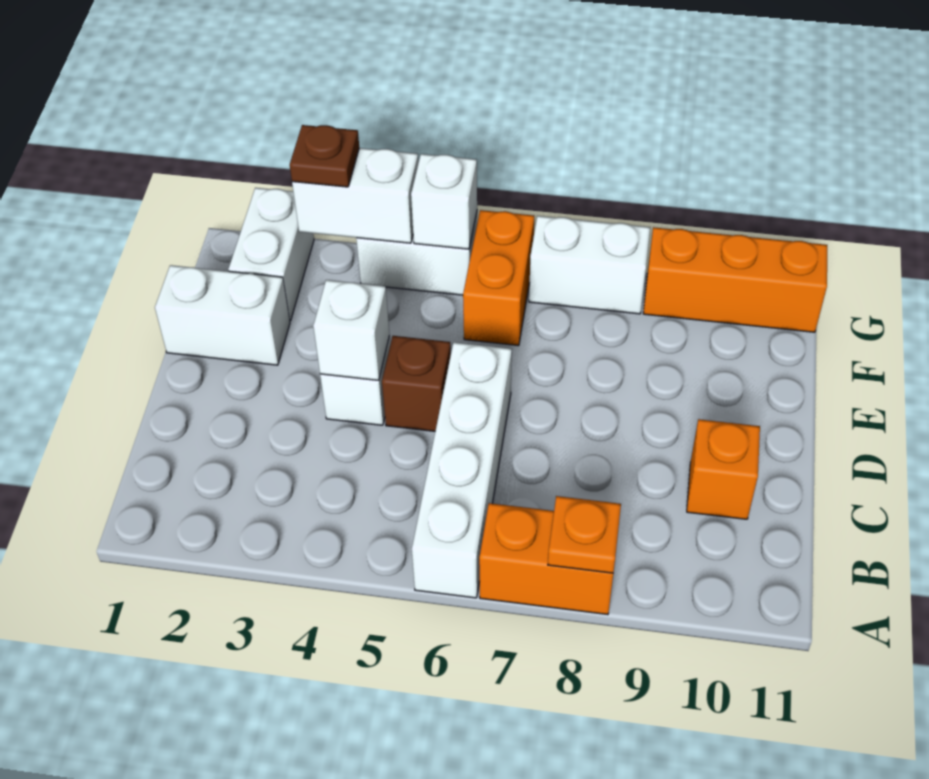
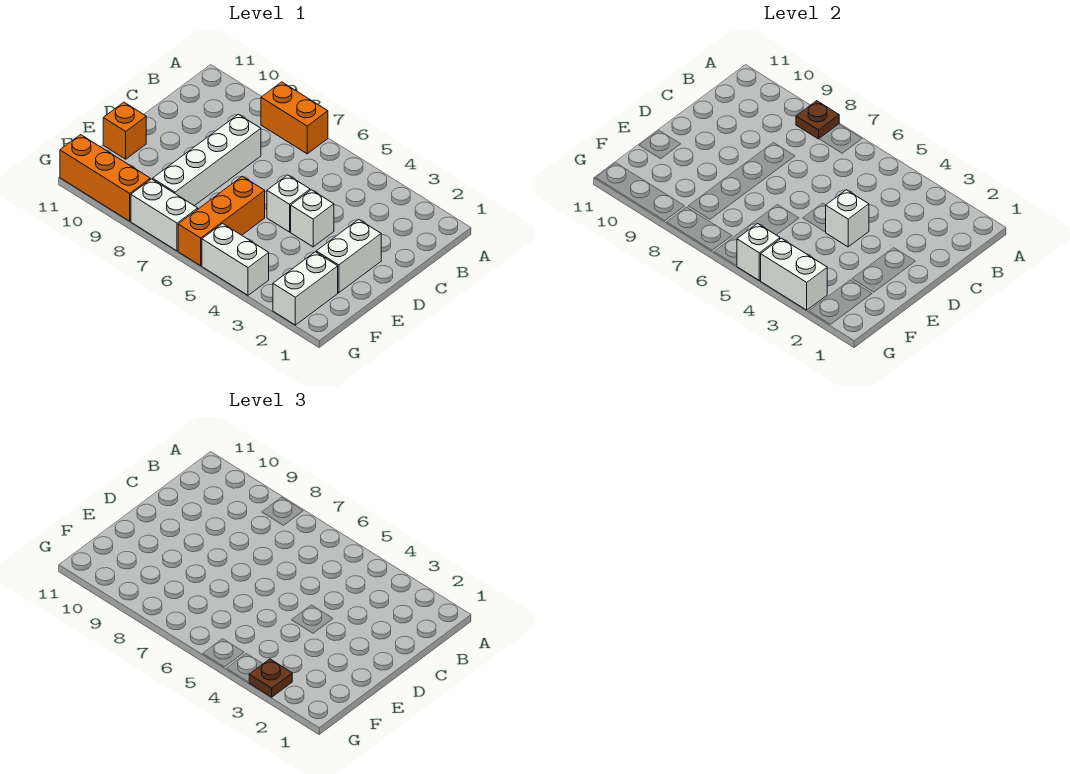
white brick A6:D6 level 1 -> white brick C8:F8 level 1
orange plate A8 level 2 -> brown plate A8 level 2
orange brick C10 level 1 -> orange brick E11 level 1
brown brick D5 level 1 -> white brick D5 level 1
white brick E1:E2 level 1 -> white brick D2:E2 level 1
orange brick F6:G6 level 1 -> orange brick E6:G6 level 1

